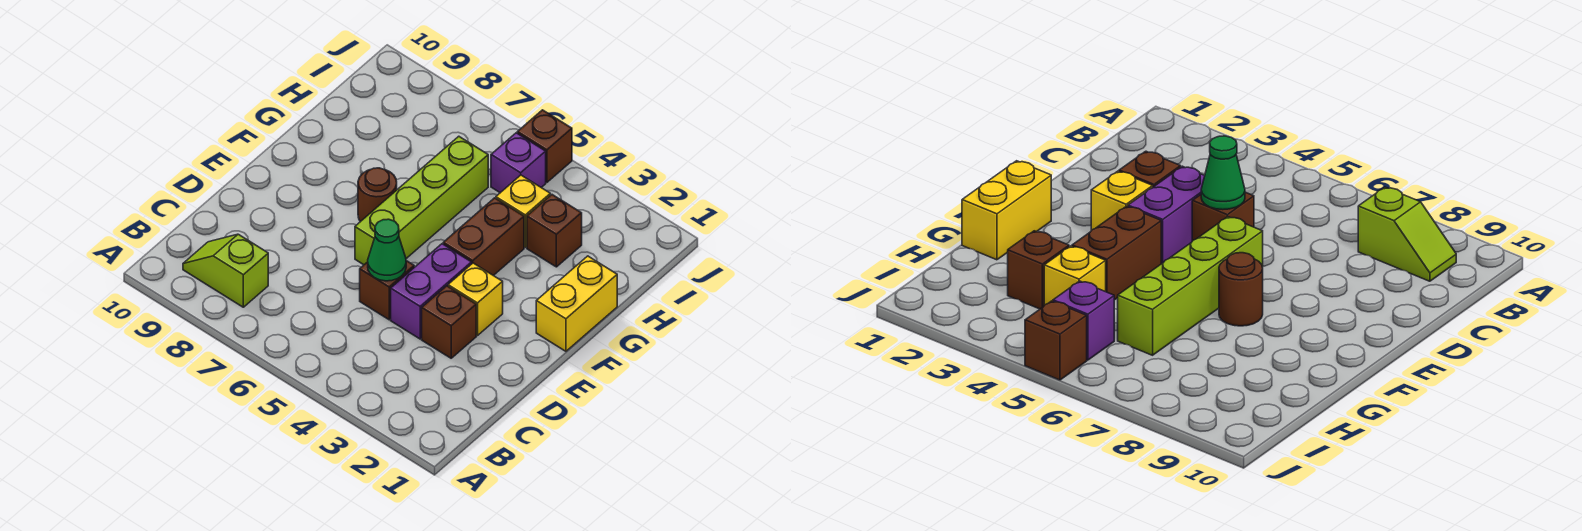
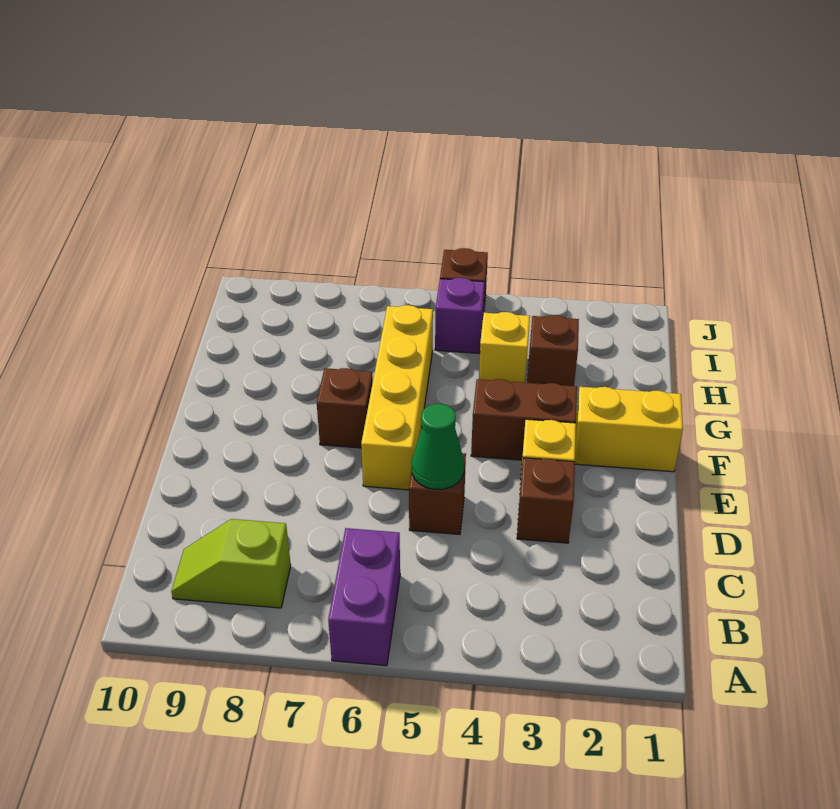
purple brick D4:E4 level 1 -> purple brick A6:B6 level 1
lime brick E6:H6 level 1 -> yellow brick E6:H6 level 1
yellow brick F1:G1 level 1 -> yellow brick F1:F2 level 1
brown brick F4:G4 level 1 -> brown brick F3:F4 level 1
brown round brick F7 level 1 -> brown brick F7 level 1

